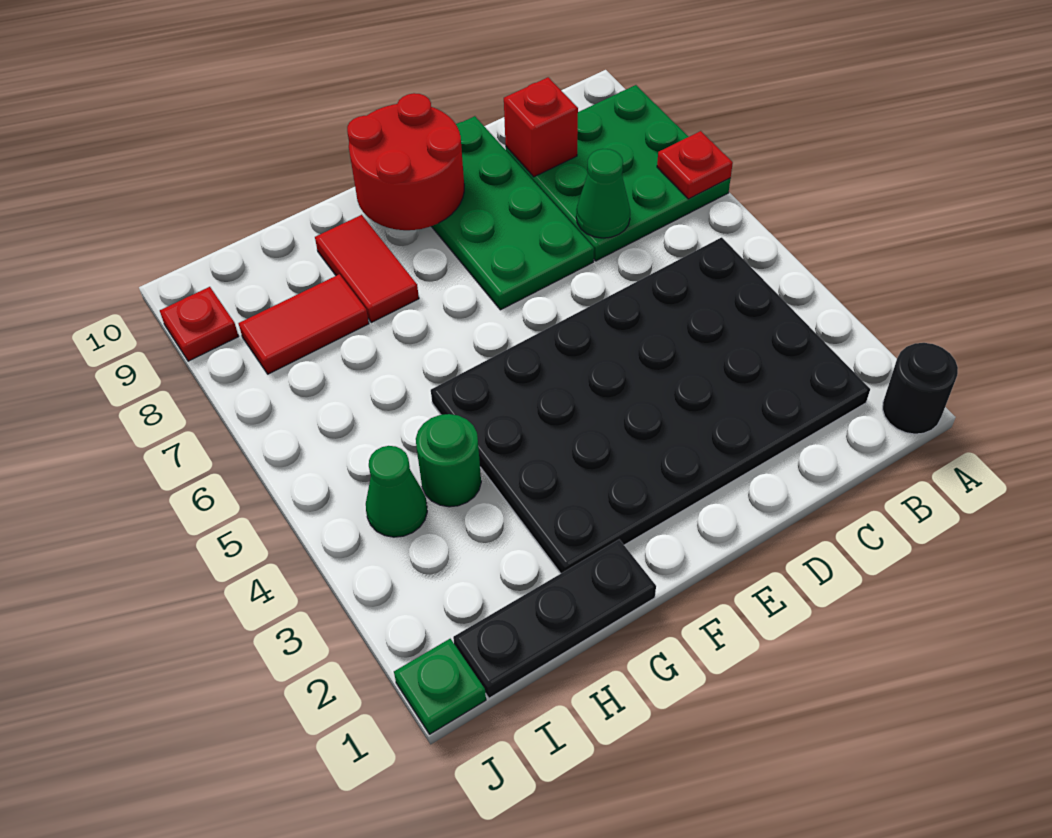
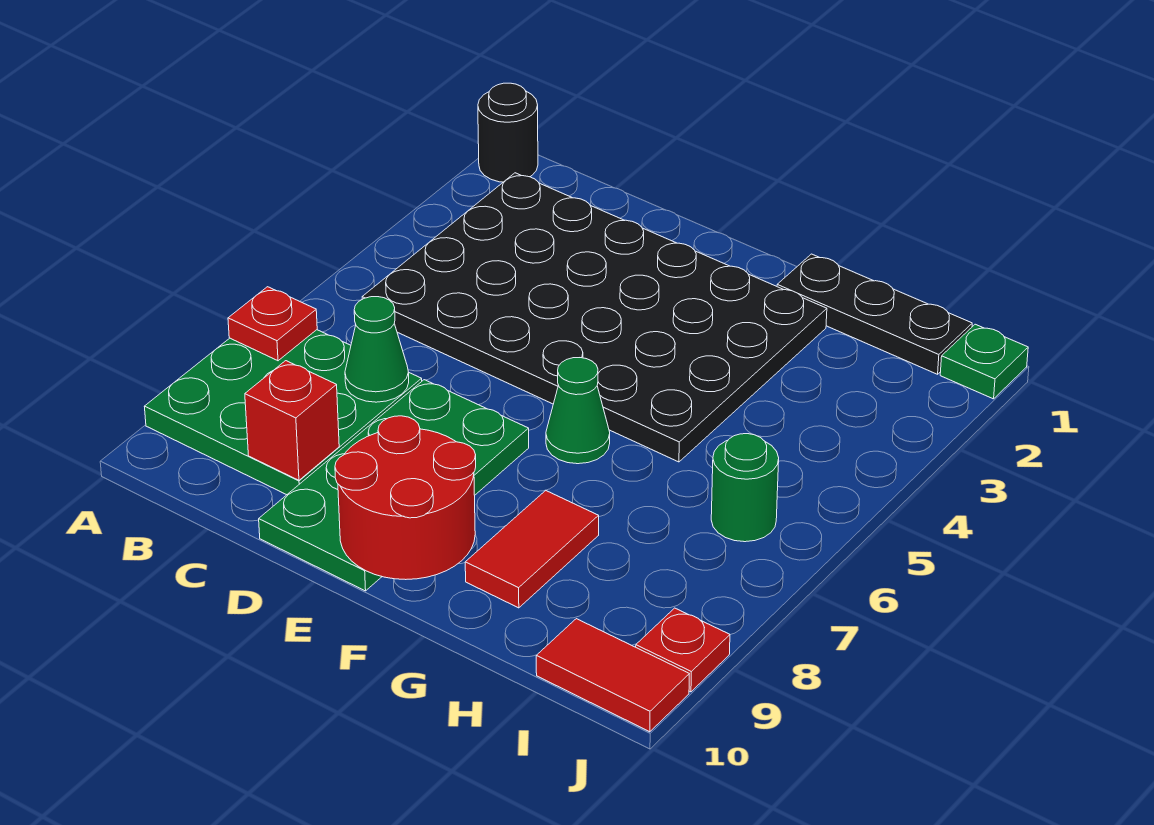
green round brick H4 level 1 -> green round brick I6 level 1
red tile H8:I8 level 1 -> red tile I10:J10 level 1
green cone I4 level 1 -> green cone F6 level 1

